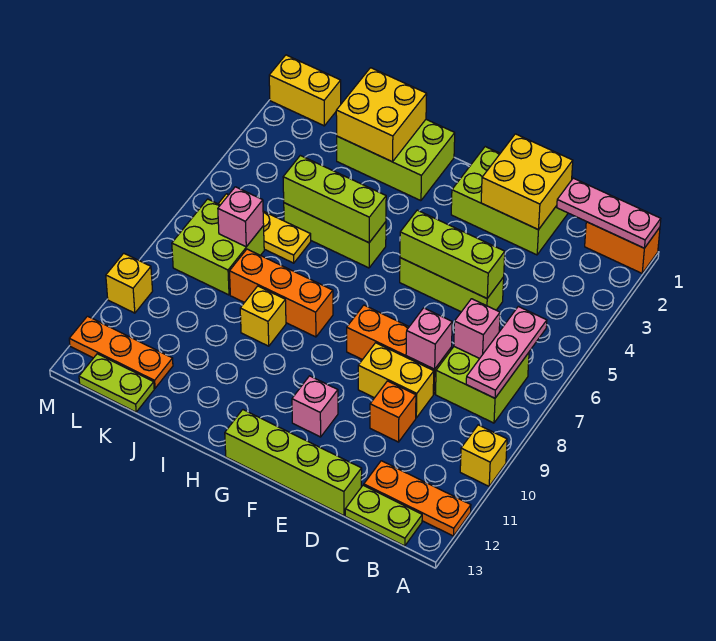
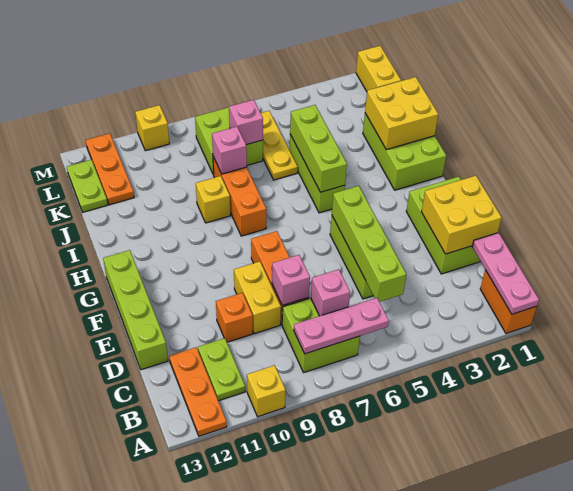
lime plate B13:C13 level 1 -> lime plate B11:C11 level 1
lime brick D5:F5 level 2 -> lime brick C5:F5 level 2
pink brick F11 level 1 -> pink brick J8 level 2

